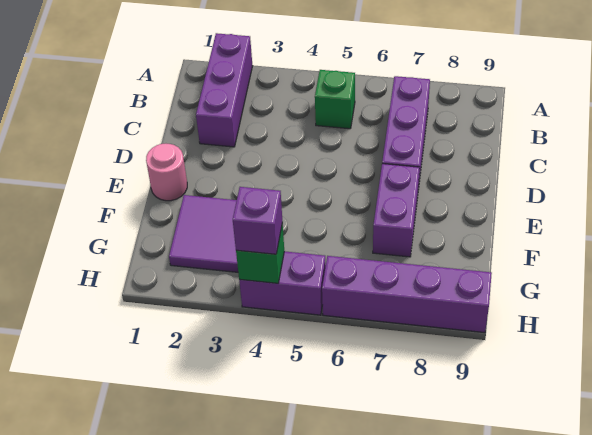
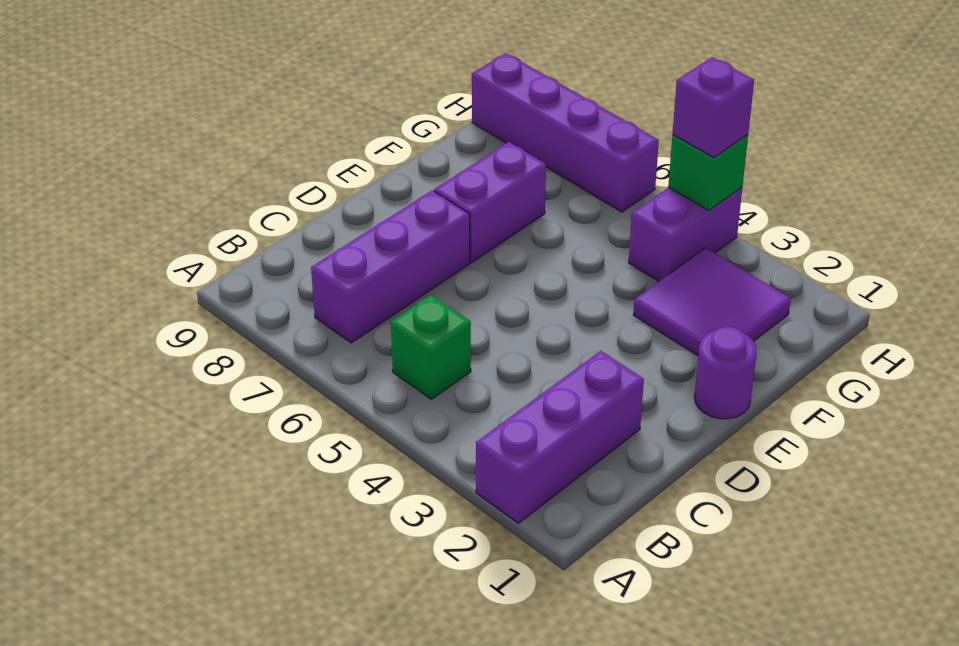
pink round brick E1 level 1 -> purple round brick E1 level 1
purple brick H4:H5 level 1 -> purple brick G4:H4 level 1

